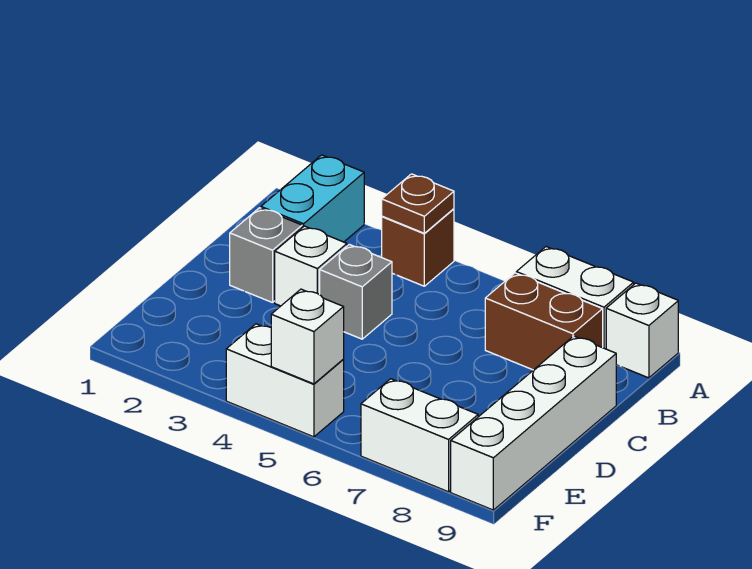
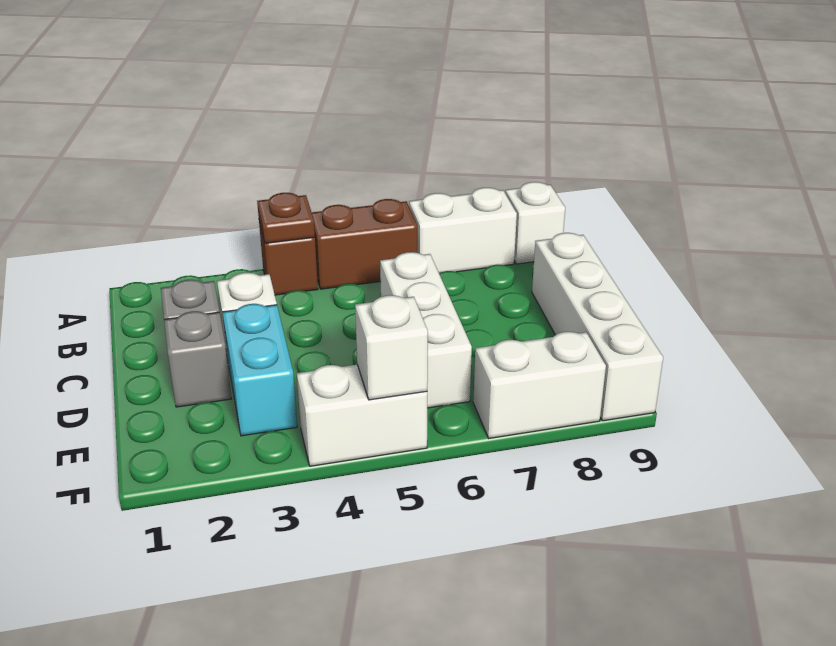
cyan brick A2:B2 level 1 -> cyan brick D3:E3 level 1
brown brick B7:B8 level 1 -> brown brick A5:A6 level 1
grey brick C4 level 1 -> grey brick D2 level 1
none -> white brick C6:E6 level 1

